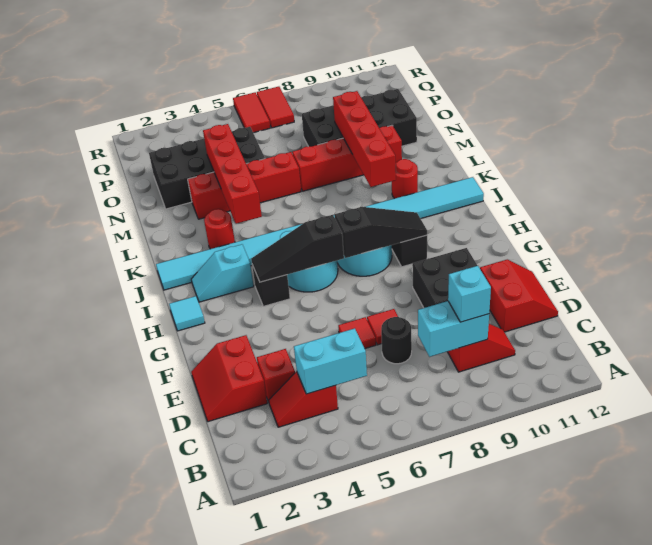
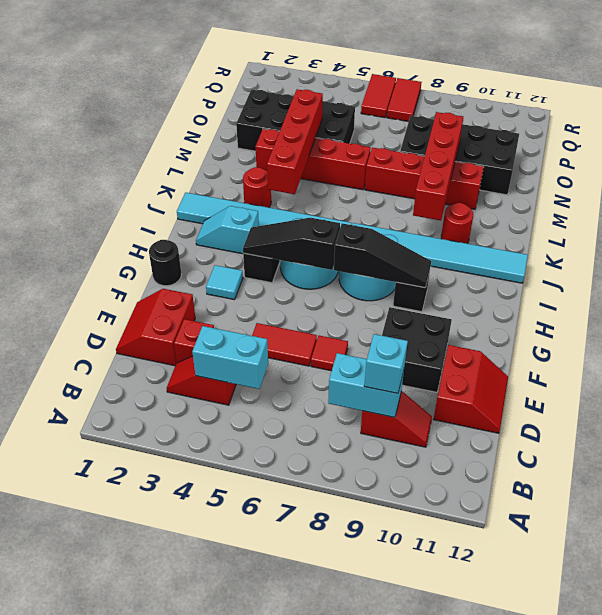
black round brick D7 level 1 -> black round brick G1 level 1
red tile E6 level 1 -> red tile E5:E6 level 1
cyan tile H1 level 1 -> cyan tile G3 level 1

